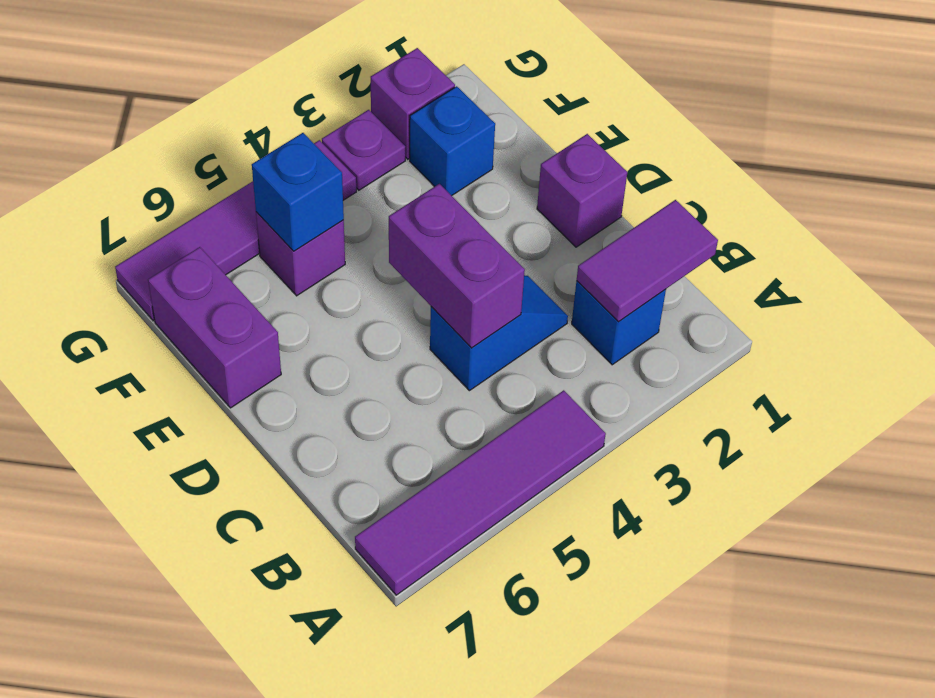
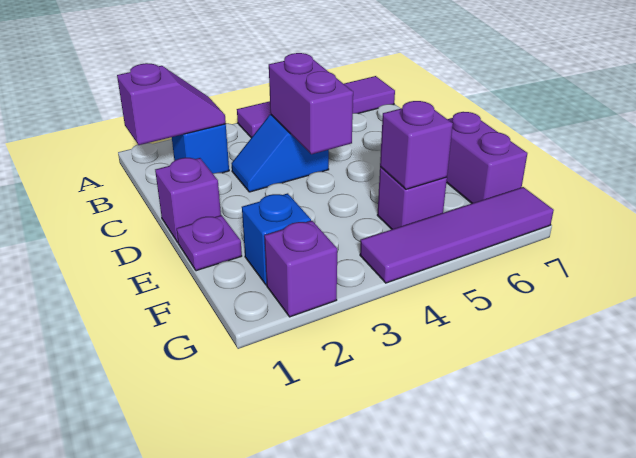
purple tile B1:B2 level 2 -> purple slope B1:B2 level 2 top 1
blue brick F5 level 2 -> purple brick F5 level 2
purple plate G3 level 1 -> purple plate E1 level 1

